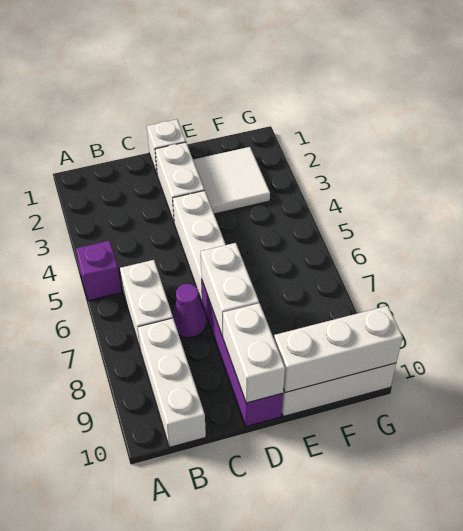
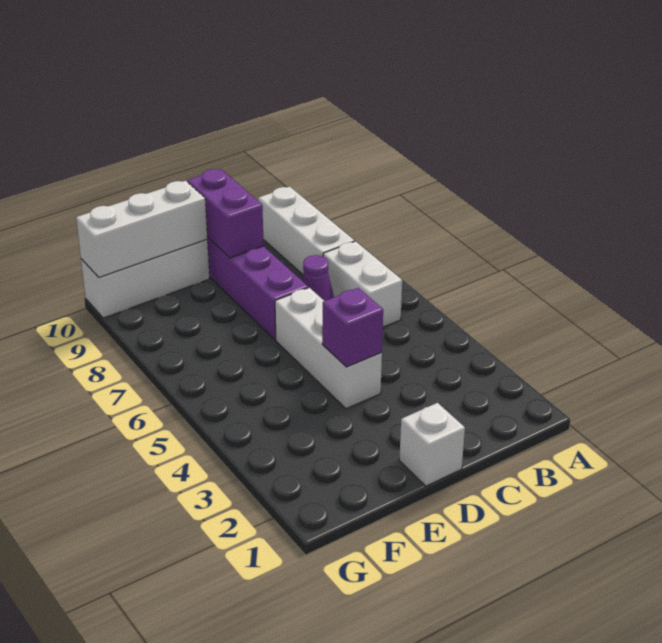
purple brick A5 level 1 -> purple brick D4 level 2
white brick D2:D3 level 1 -> none
white brick D7:D8 level 2 -> none
white brick D9:D10 level 2 -> purple brick D9:D10 level 2
white tile E2:F3 level 1 -> none

